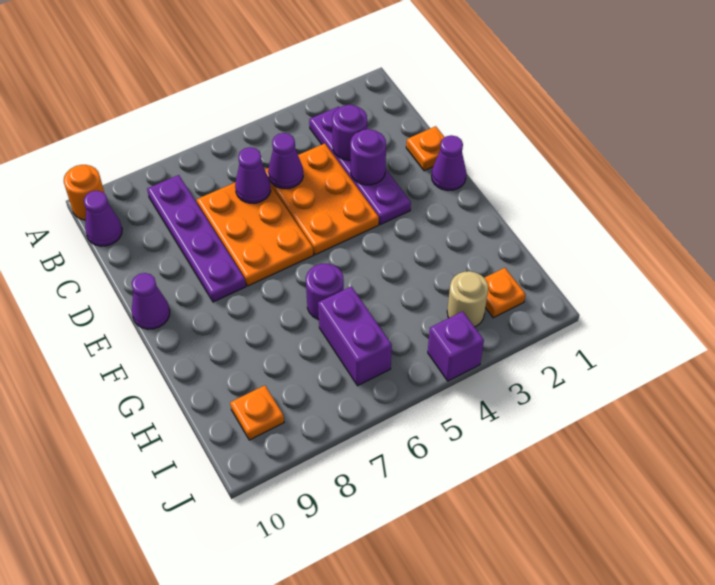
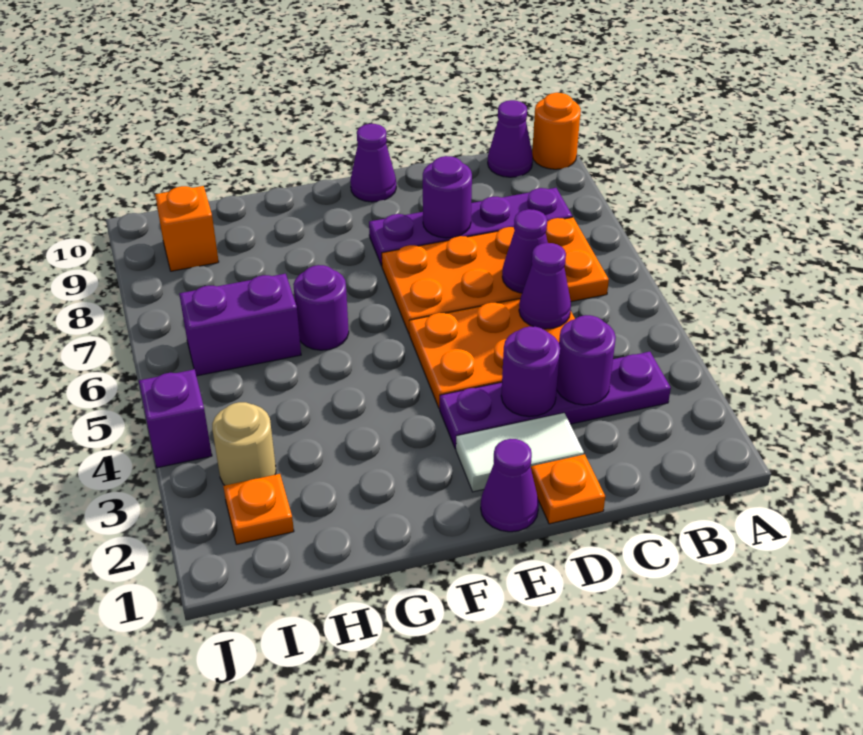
orange plate C6:E7 level 1 -> orange plate B6:E7 level 1
none -> white tile D2:E2 level 1
none -> purple round brick D8 level 2
orange plate I9 level 1 -> orange brick I9 level 1

